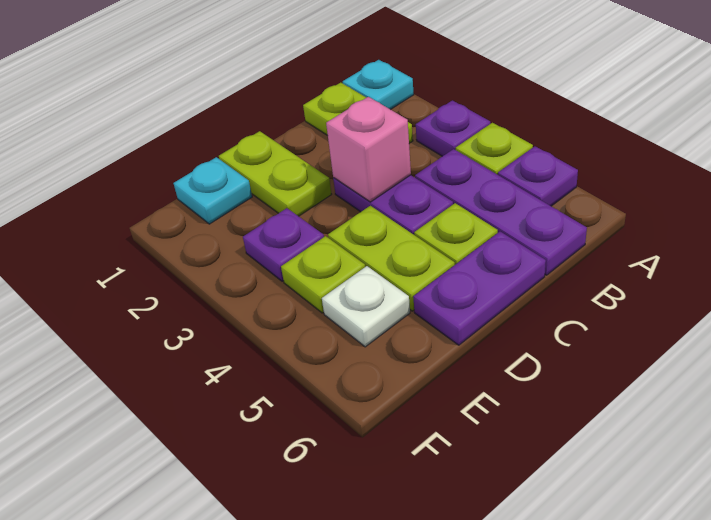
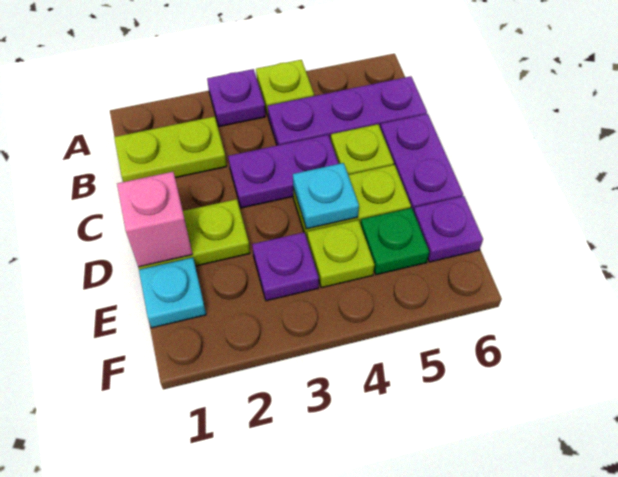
cyan plate A1 level 1 -> cyan plate D4 level 2
purple plate A5 level 1 -> purple plate E6 level 1
pink brick C3 level 2 -> pink brick D1 level 2
white plate E5 level 1 -> green plate E5 level 1

